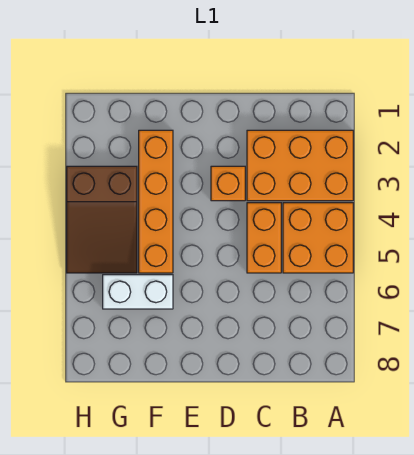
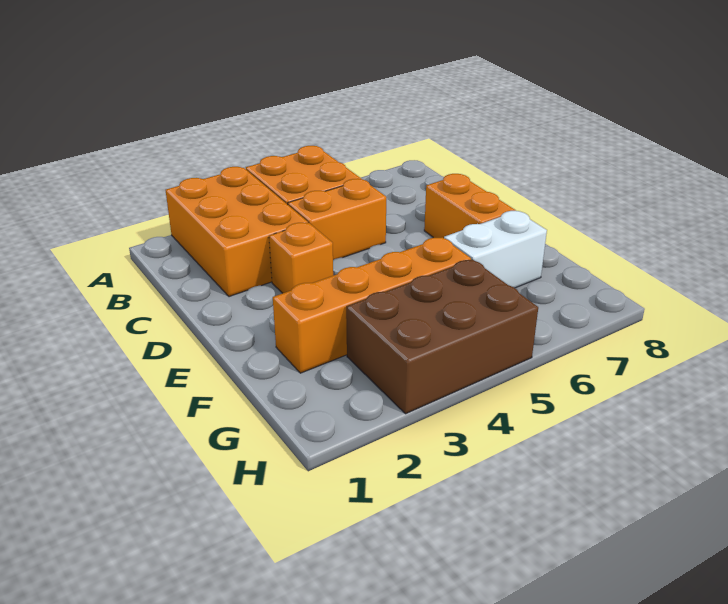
none -> orange brick D7:E7 level 1
white brick F6:G6 level 1 -> white brick F6:F7 level 1
brown slope G3:H5 level 1 top 3 -> brown brick G3:H5 level 1

